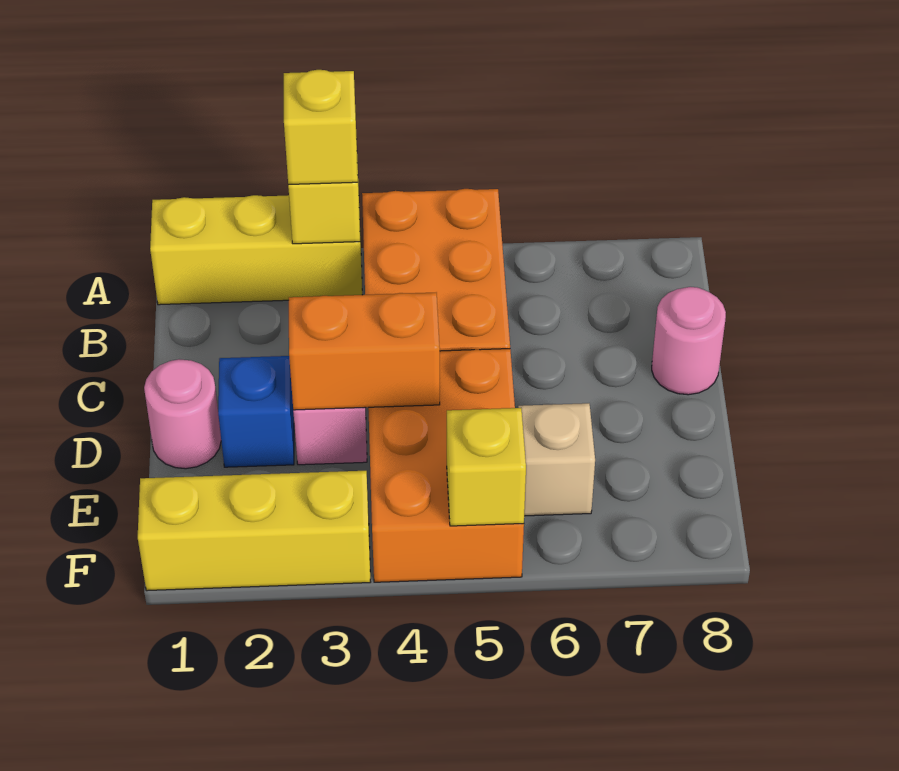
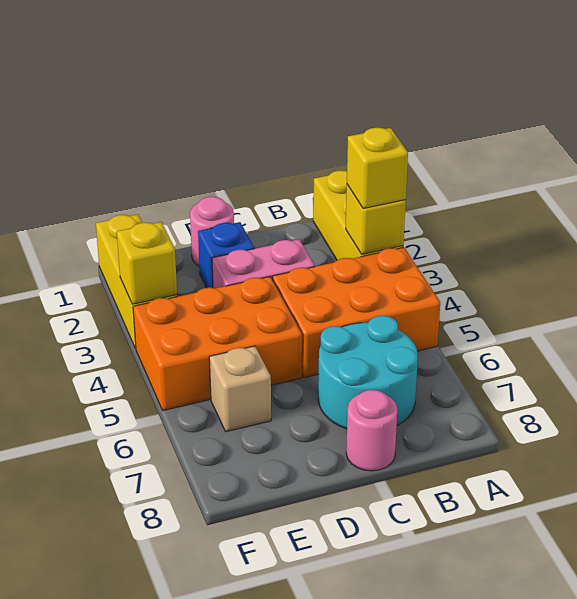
none -> cyan round brick B6:C7 level 1
orange brick D3:D4 level 2 -> none
yellow brick F5 level 2 -> yellow brick F3 level 2

